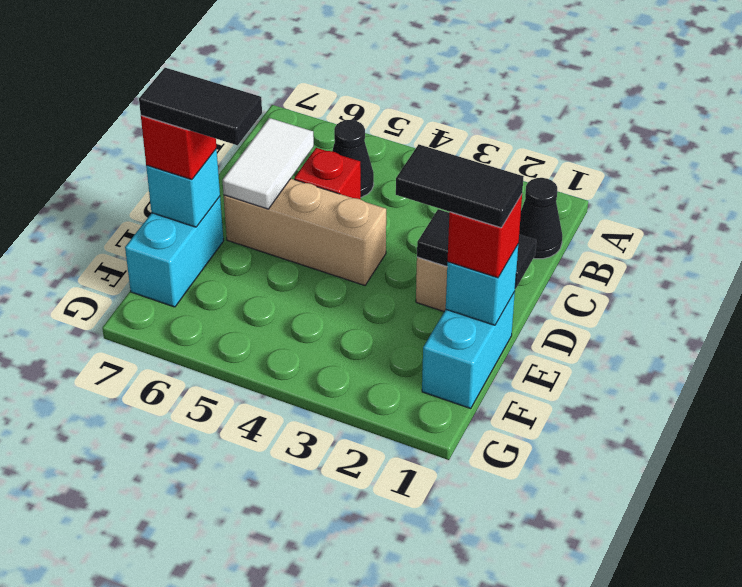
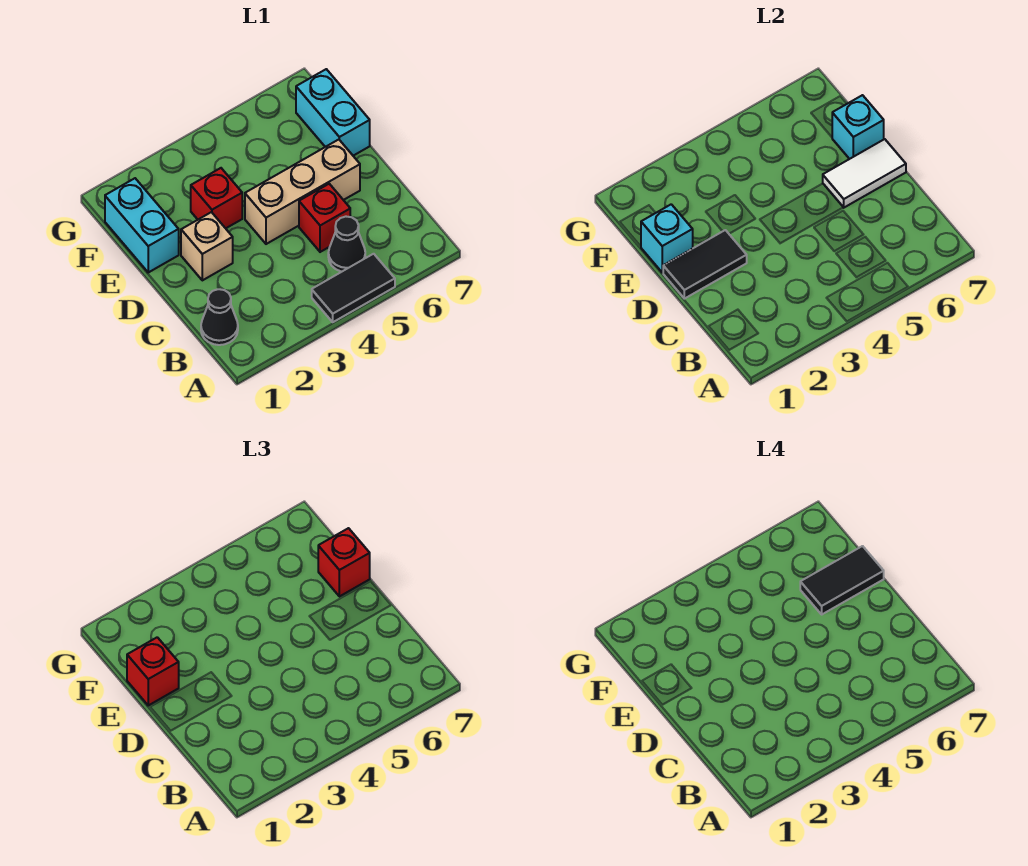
white tile C6:D6 level 2 -> white tile D6:D7 level 2
black tile E1:E2 level 4 -> black tile A4:A5 level 1
none -> red brick E3 level 1

